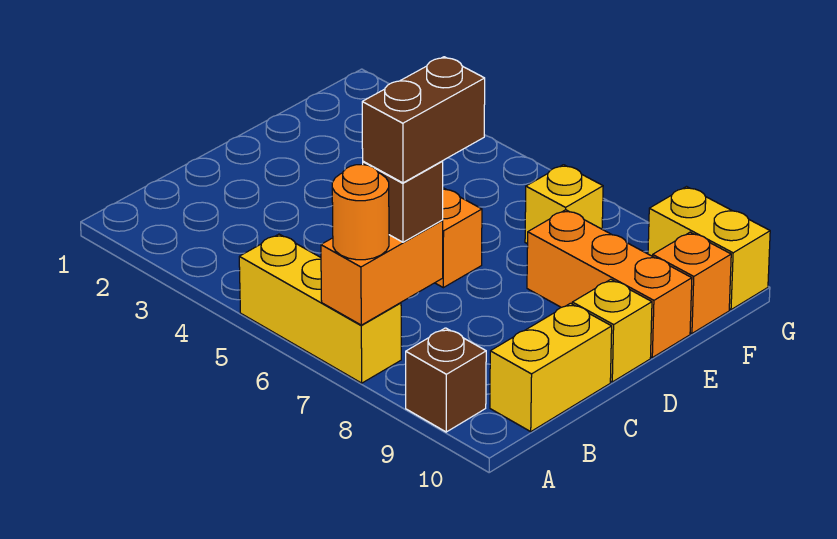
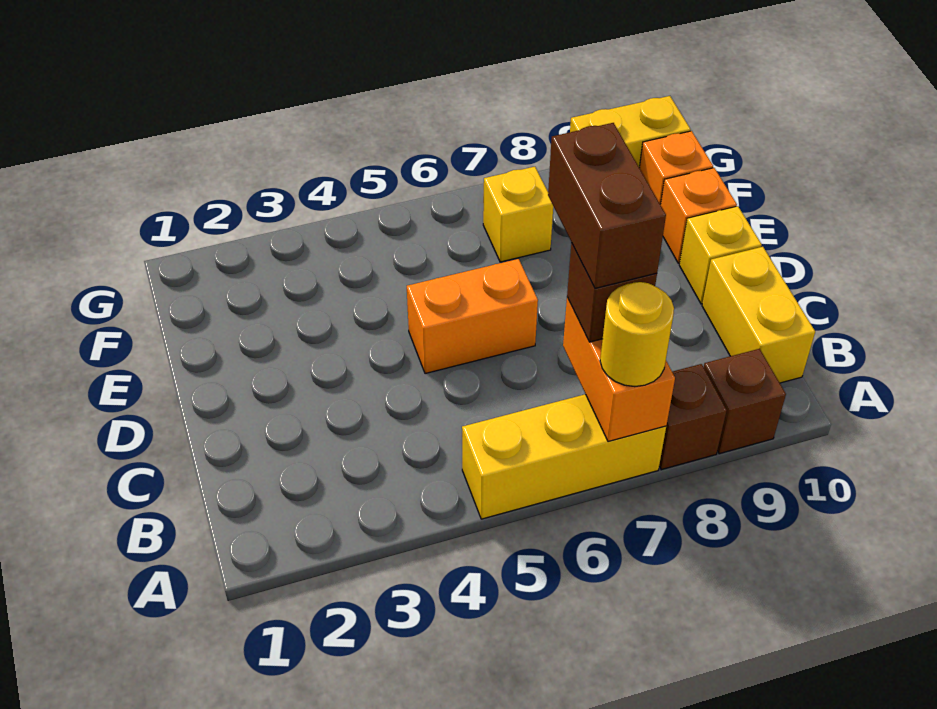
orange round brick A7 level 3 -> yellow round brick A7 level 3
none -> brown brick A8 level 1
orange brick E8:E10 level 1 -> orange brick E10 level 1

